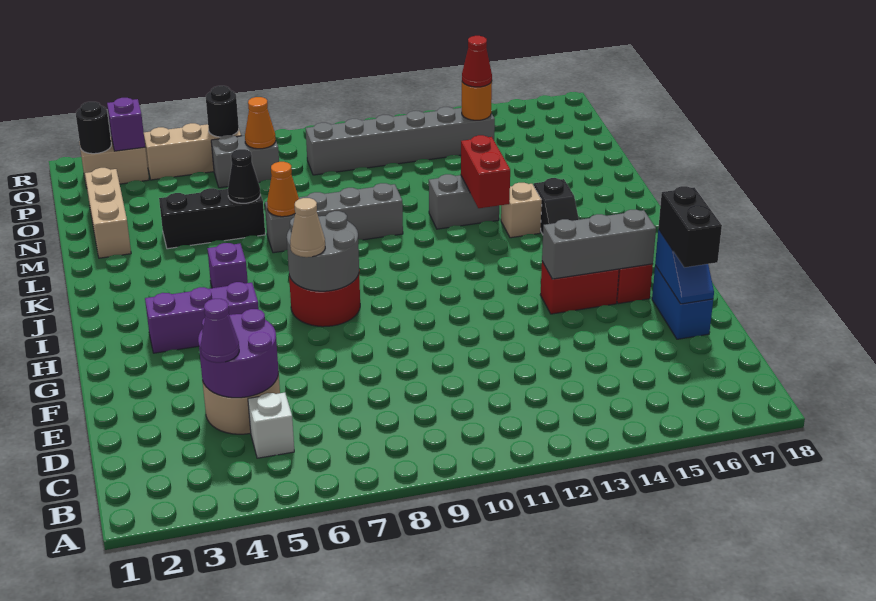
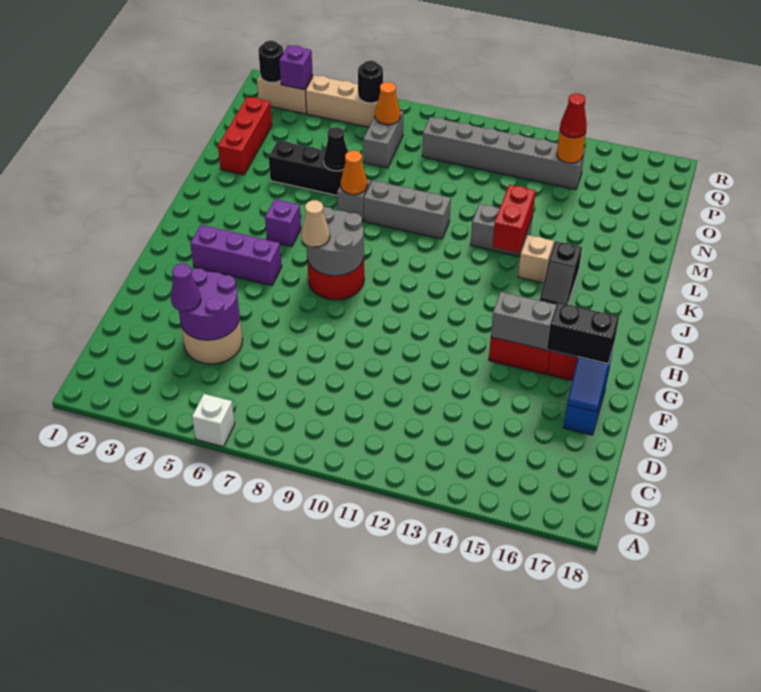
white brick C5 level 1 -> white brick A6 level 1
black brick E17:F17 level 3 -> black brick F16:F17 level 3
tan brick M2:O2 level 1 -> red brick M2:O2 level 1
grey brick P6:P7 level 1 -> grey brick O7:P7 level 1

